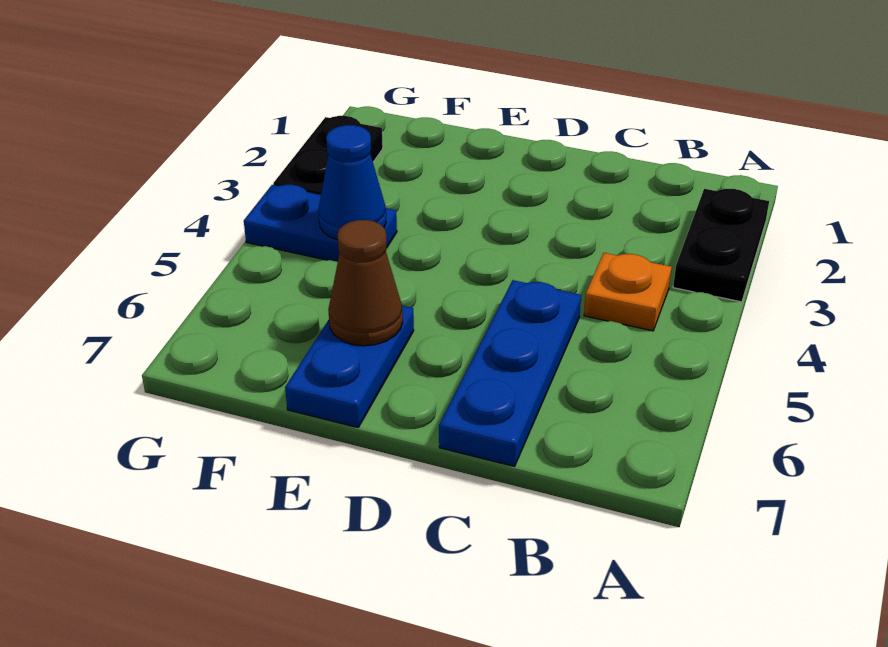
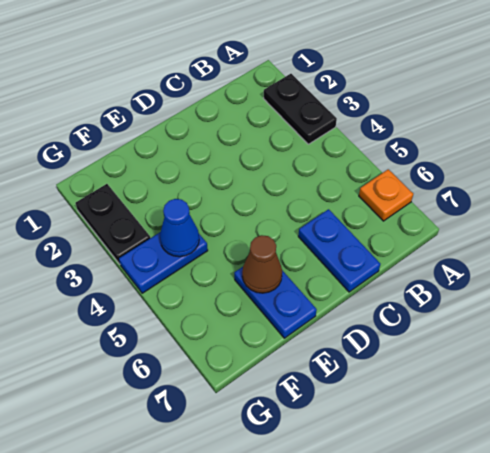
orange plate B4 level 1 -> orange plate A6 level 1
blue plate C5:C7 level 1 -> blue plate C6:C7 level 1

